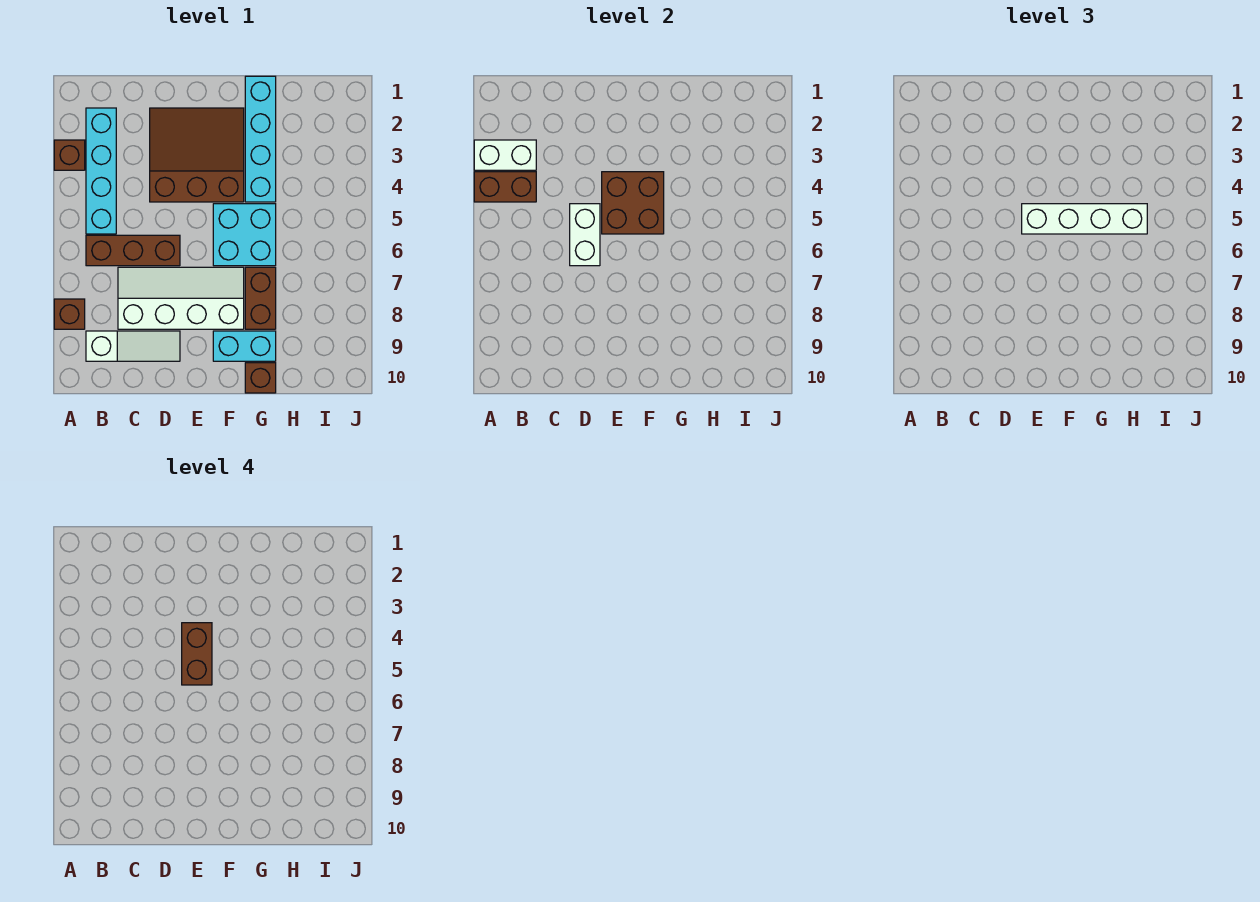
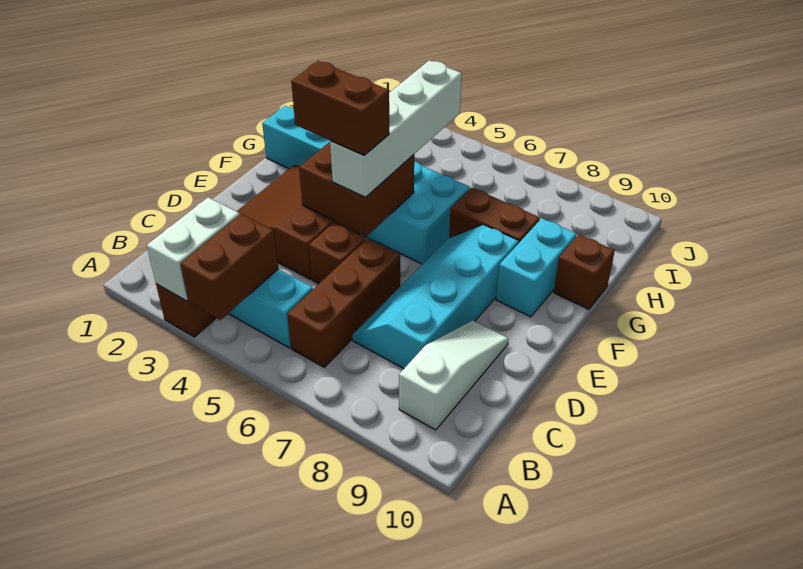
brown brick A8 level 1 -> brown brick D5 level 1
white slope C7:F8 level 1 top 8 -> cyan slope C7:F8 level 1 top 8
white brick D5:D6 level 2 -> none

